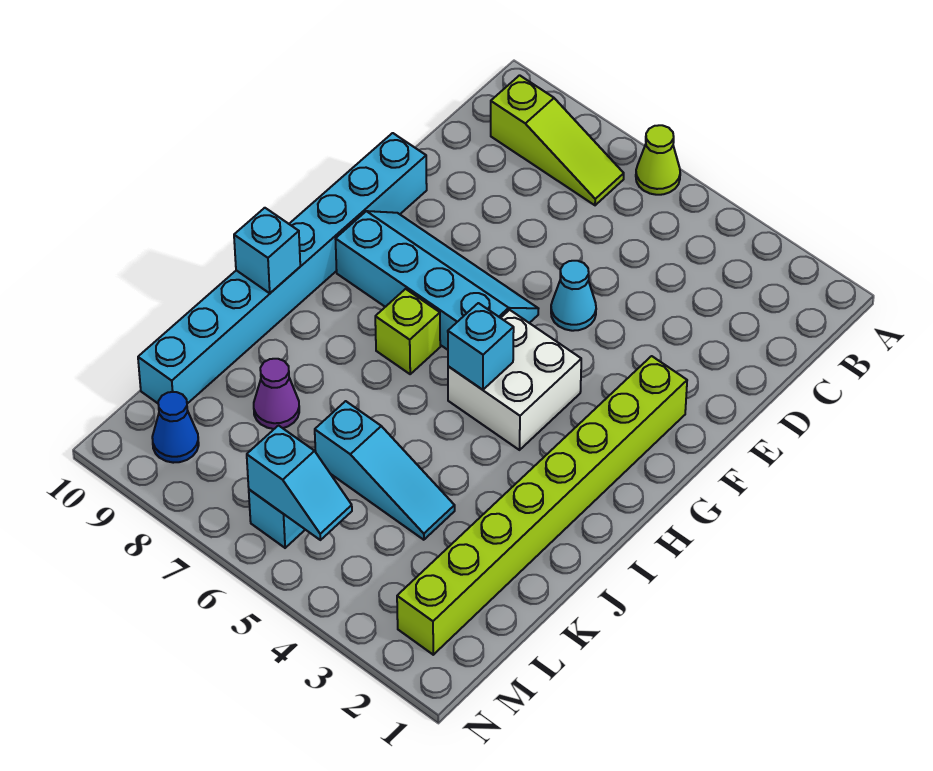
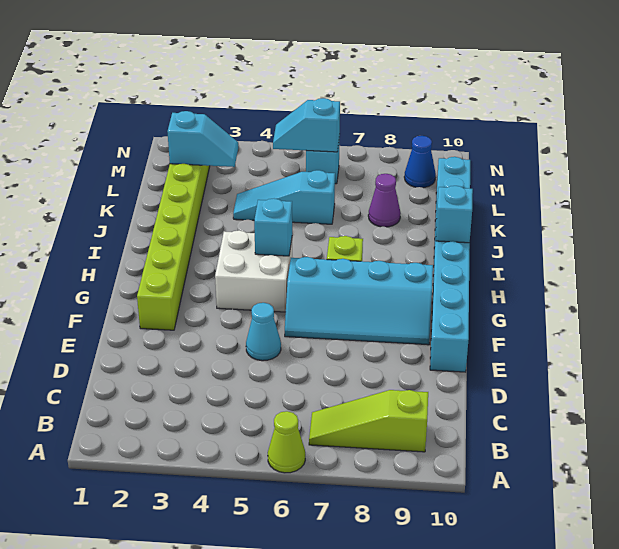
none -> cyan slope L2:L3 level 2 top 2

